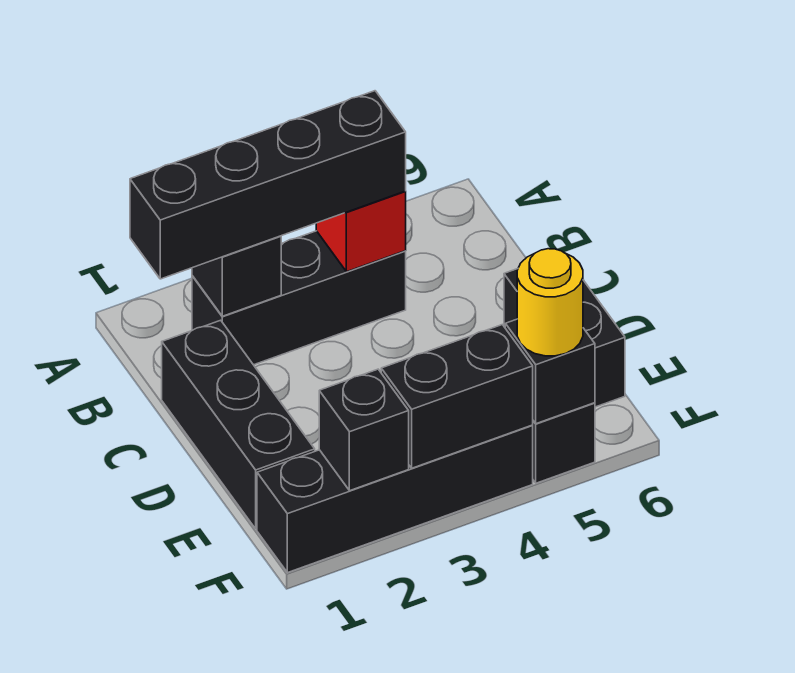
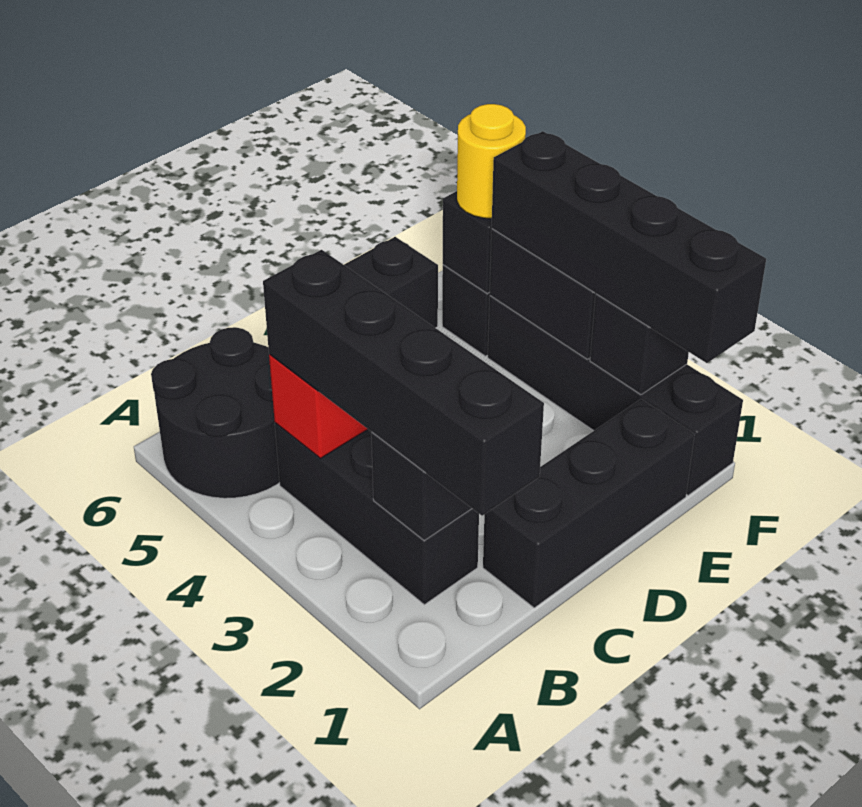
none -> black round brick A5:B6 level 1
none -> black brick F1:F4 level 3

